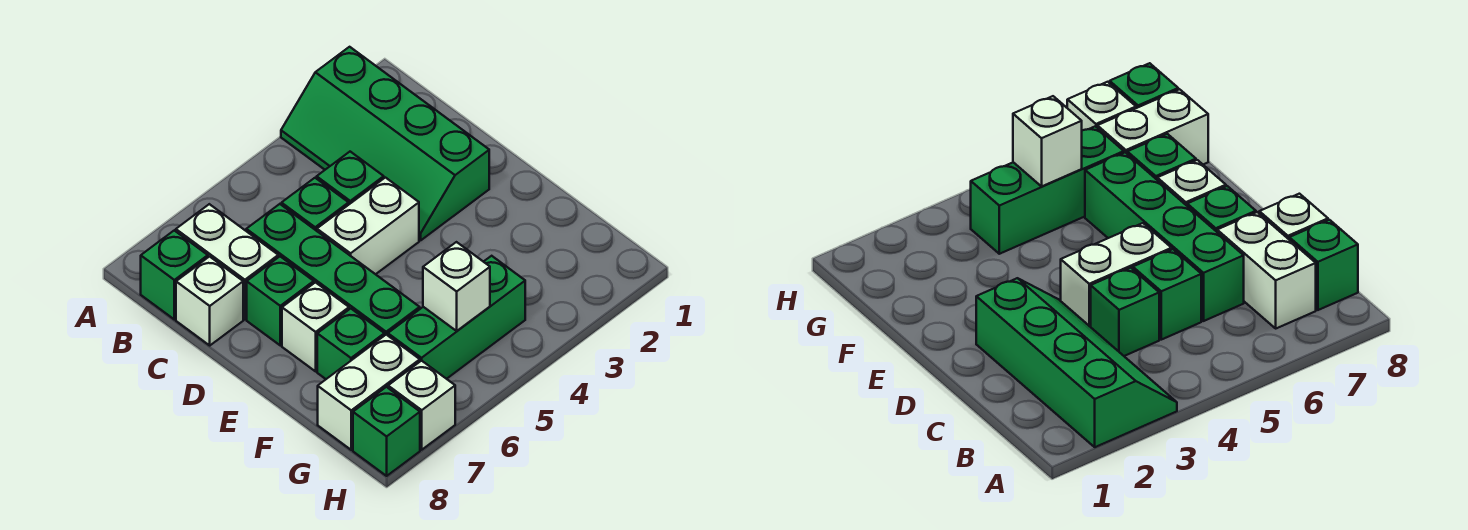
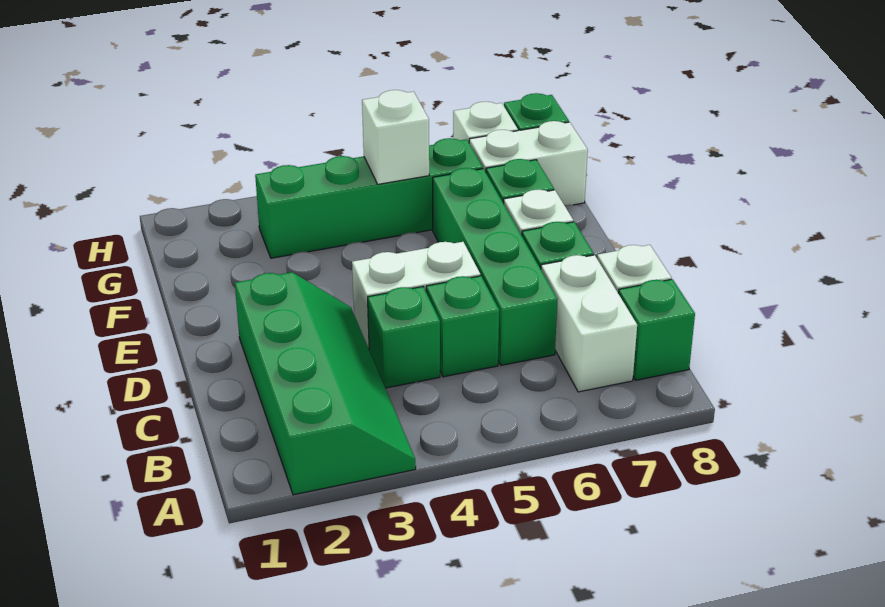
green brick G4:G6 level 1 -> green brick G3:G6 level 1

